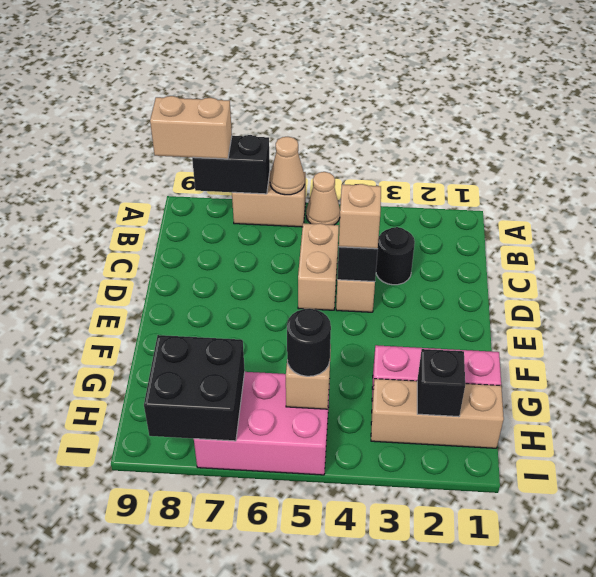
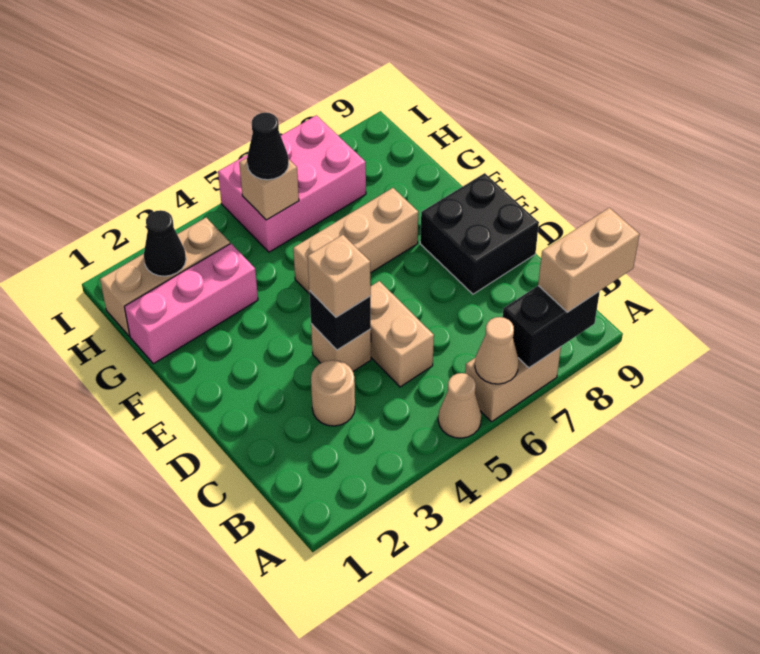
black round brick C3 level 1 -> tan round brick C3 level 1
none -> tan brick F5:F7 level 1
black brick H2 level 2 -> black cone H2 level 2
black round brick H5 level 3 -> black cone H5 level 3
black brick H7:I8 level 2 -> black brick D8:E9 level 1

